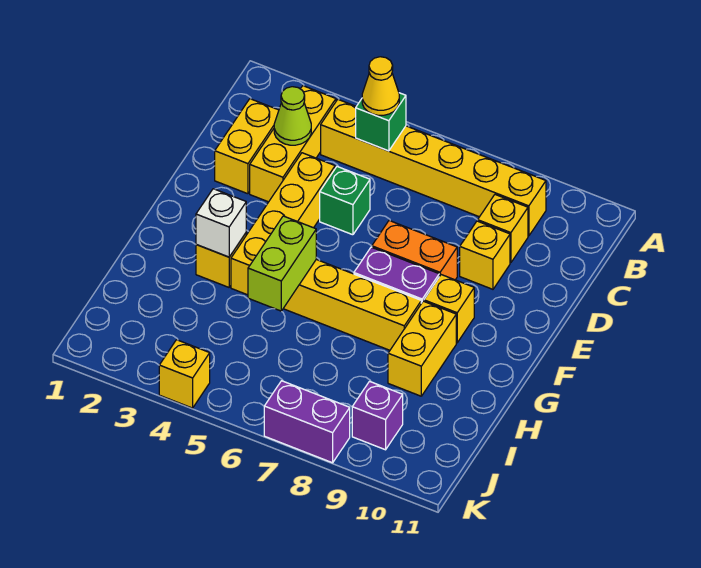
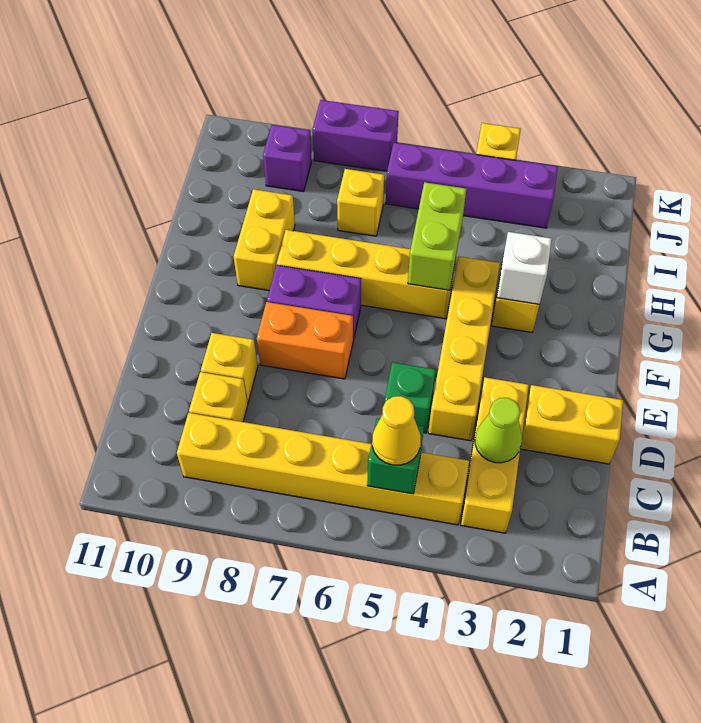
yellow brick C2:D2 level 1 -> yellow brick D1:D2 level 1
yellow brick F9 level 1 -> yellow brick I7 level 1
none -> purple brick J3:J6 level 1

